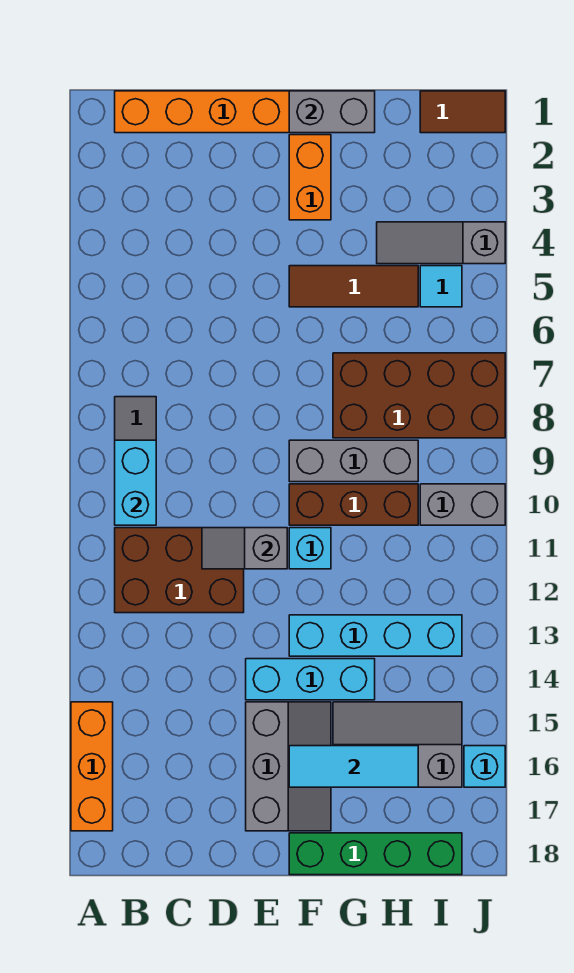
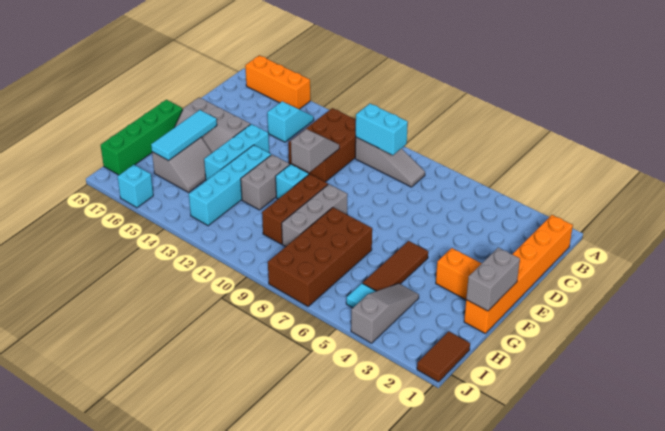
none -> cyan slope B14:C14 level 1 top C
grey slope G15:I16 level 1 top 16 -> grey slope G15:H16 level 1 top 16
grey brick I10:J10 level 1 -> grey brick F12:G12 level 1

